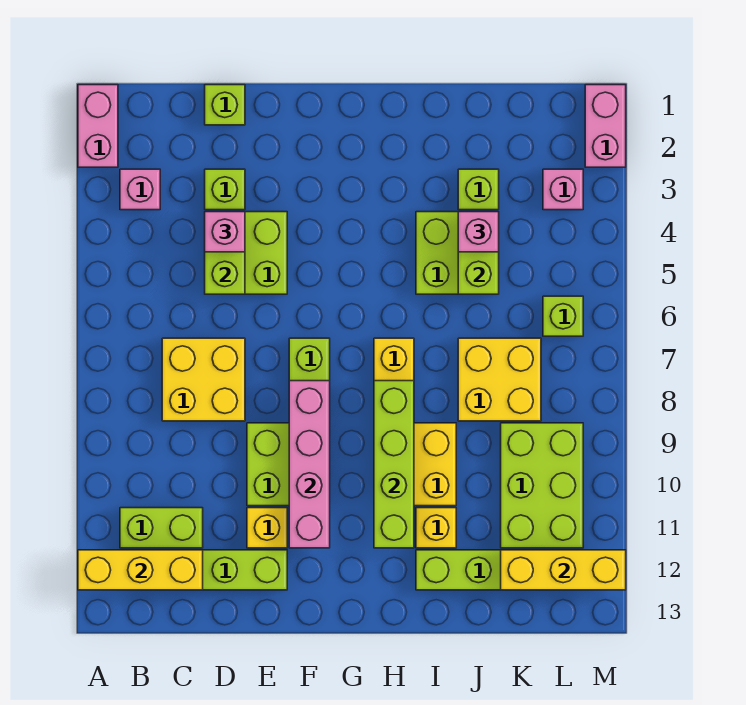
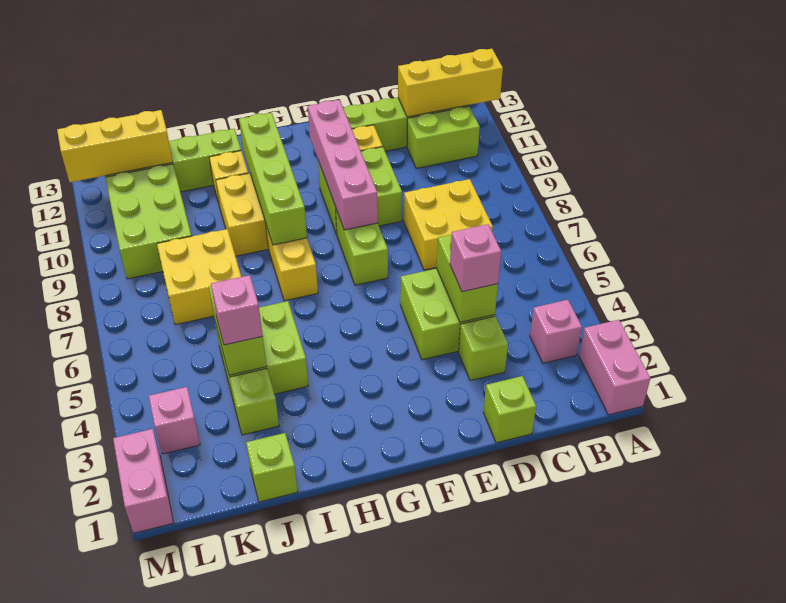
lime brick L6 level 1 -> lime brick J1 level 1

